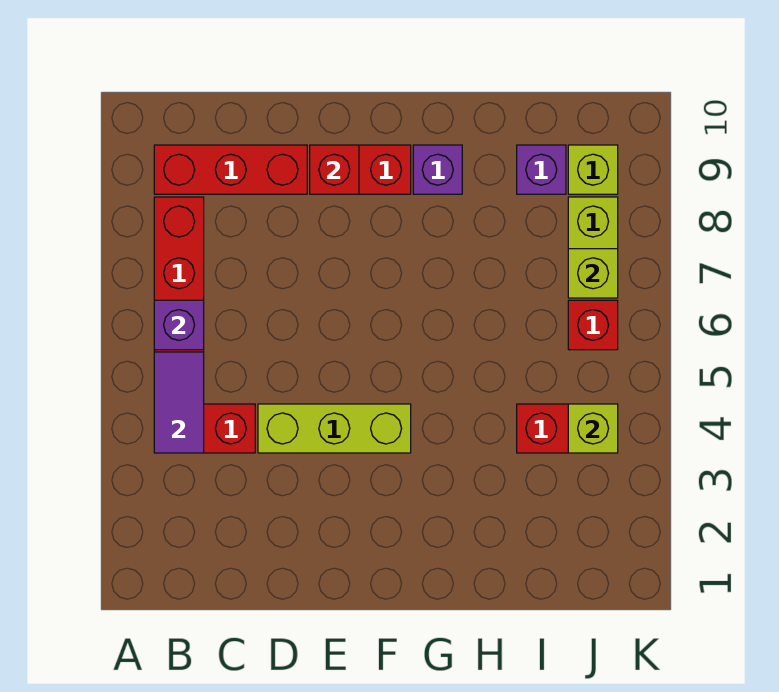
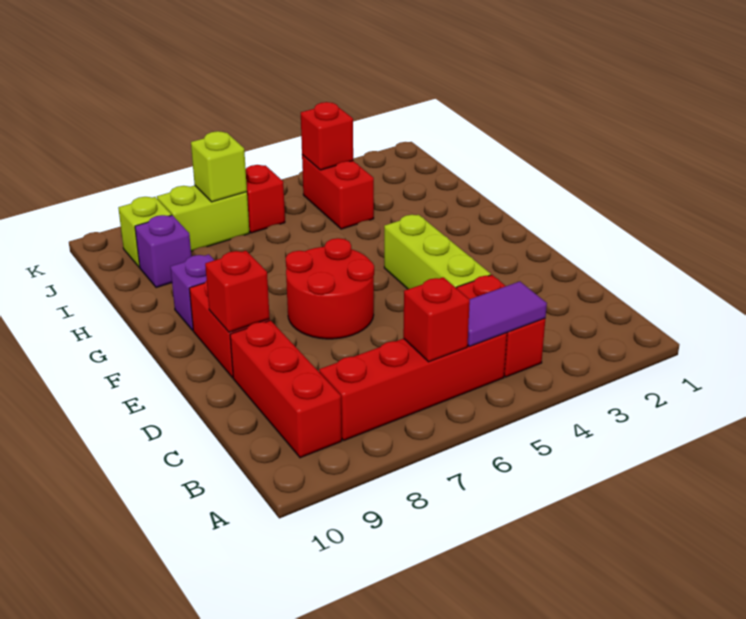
purple brick B6 level 2 -> red brick B6 level 2
none -> red round brick E6:F7 level 1
lime brick J4 level 2 -> red brick J4 level 2

